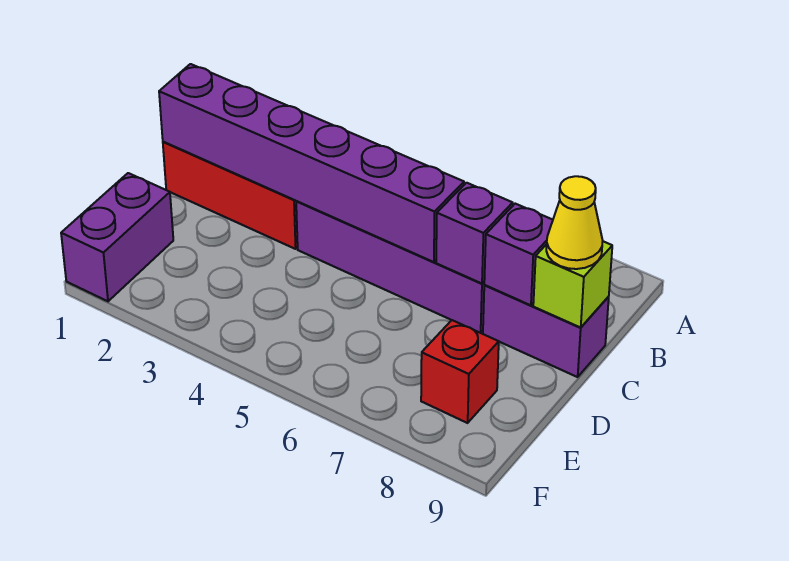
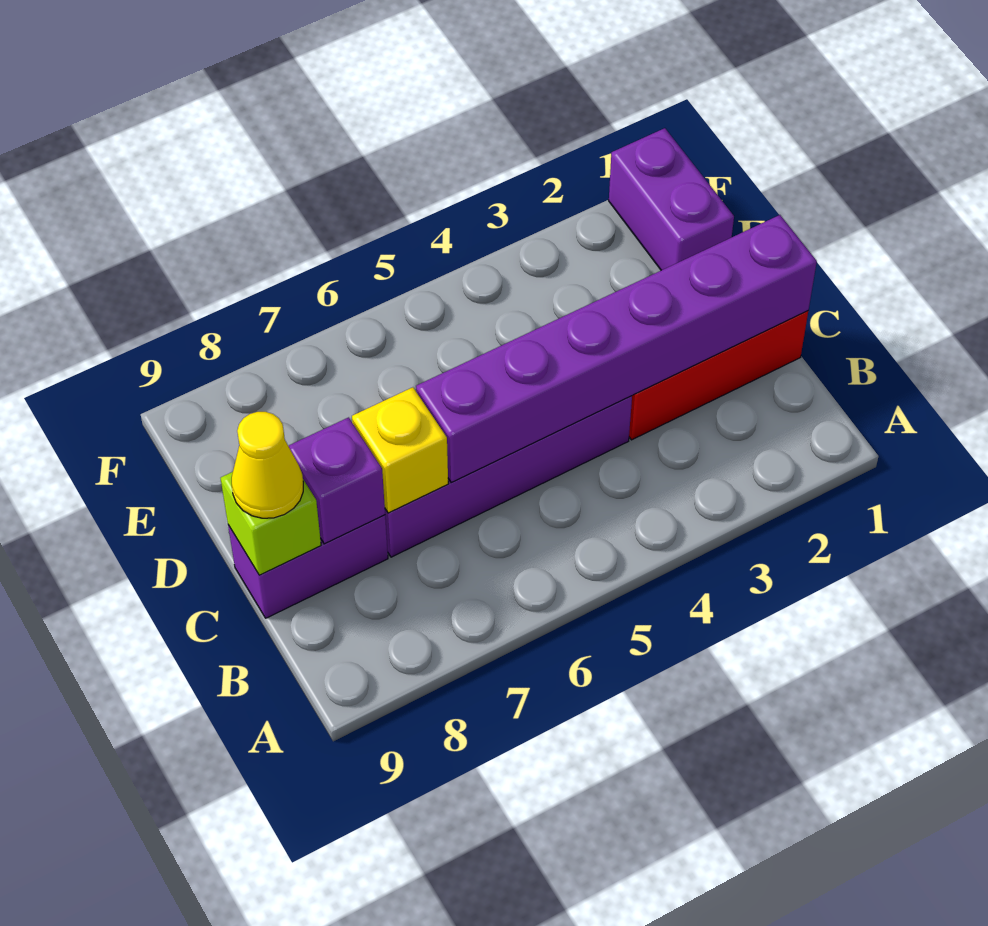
purple brick C7 level 2 -> yellow brick C7 level 2
red brick E8 level 1 -> none

